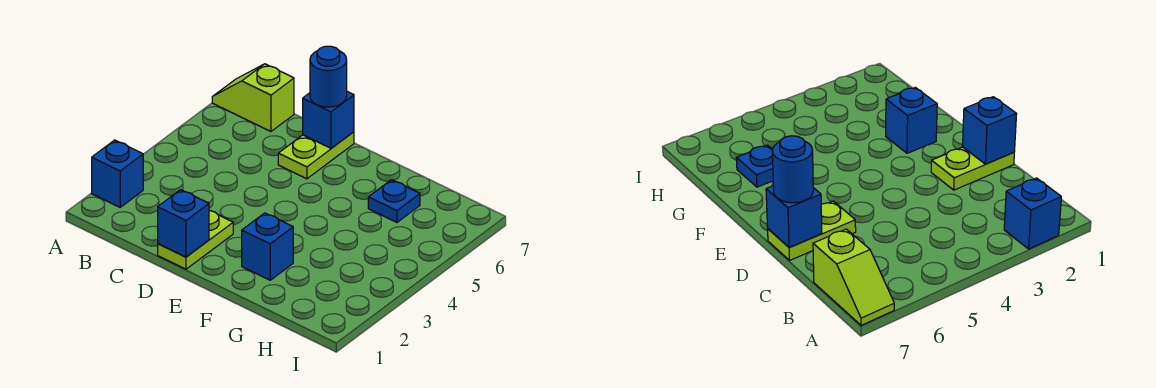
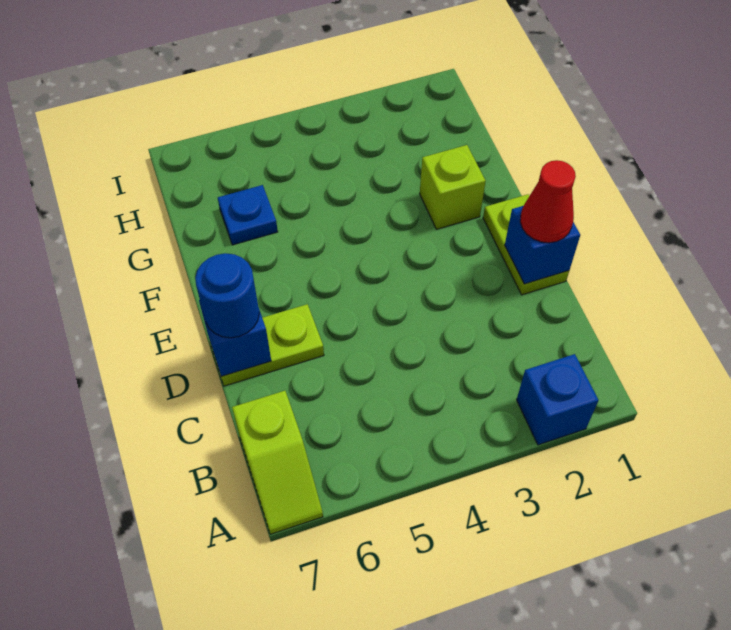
lime plate D1:D2 level 1 -> lime plate D1:E1 level 1
none -> red cone D1 level 3
blue brick F2 level 1 -> lime brick F2 level 1

